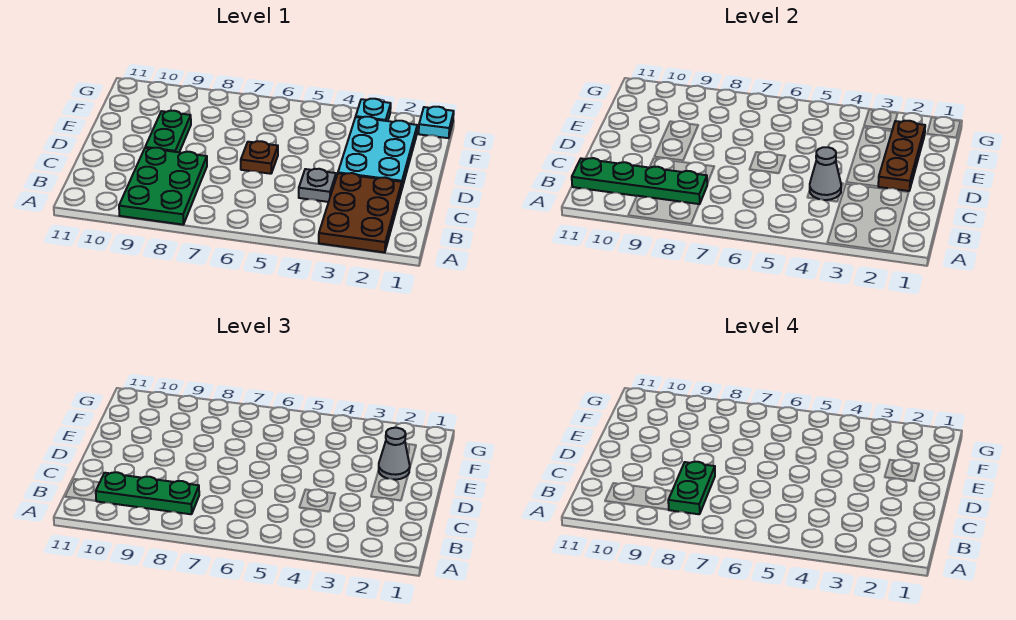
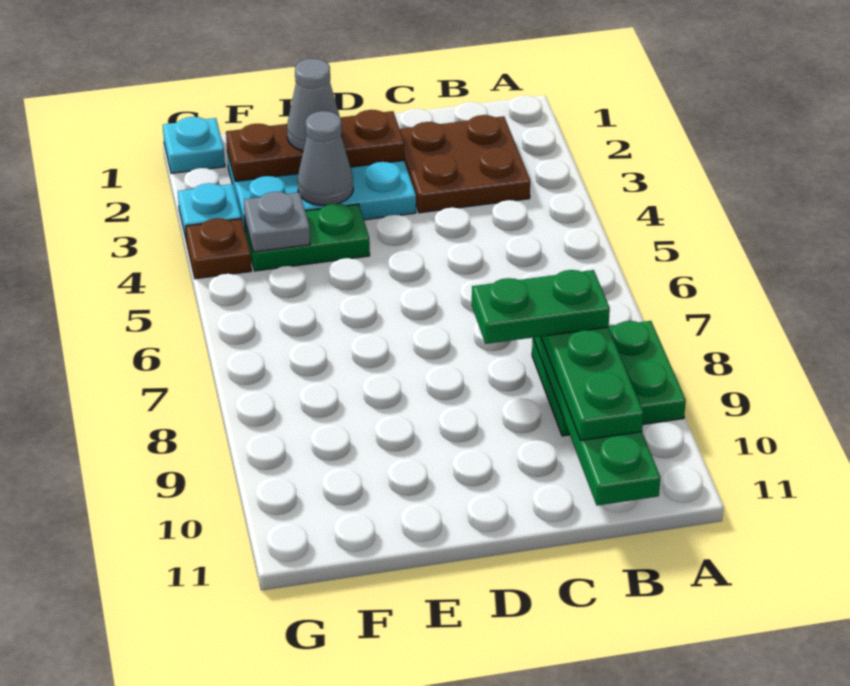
brown plate A2:C3 level 1 -> brown plate B2:C3 level 1
green plate A8:C9 level 1 -> green plate A8:B9 level 1
grey plate C4 level 1 -> grey plate F4 level 2
grey cone C4 level 2 -> grey cone E3 level 2
brown plate D6 level 1 -> brown plate G4 level 1
green plate D9:E9 level 1 -> green plate E4:F4 level 1

